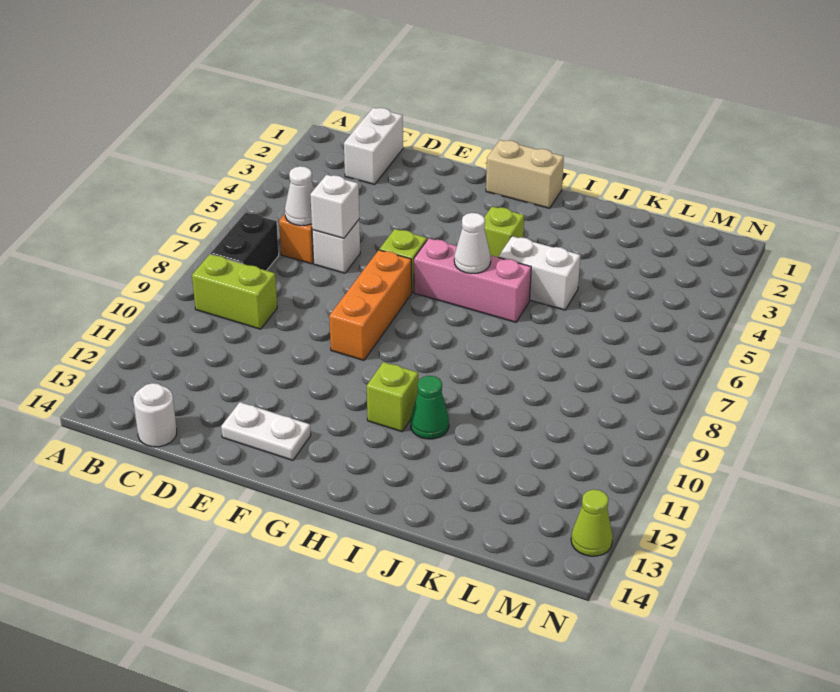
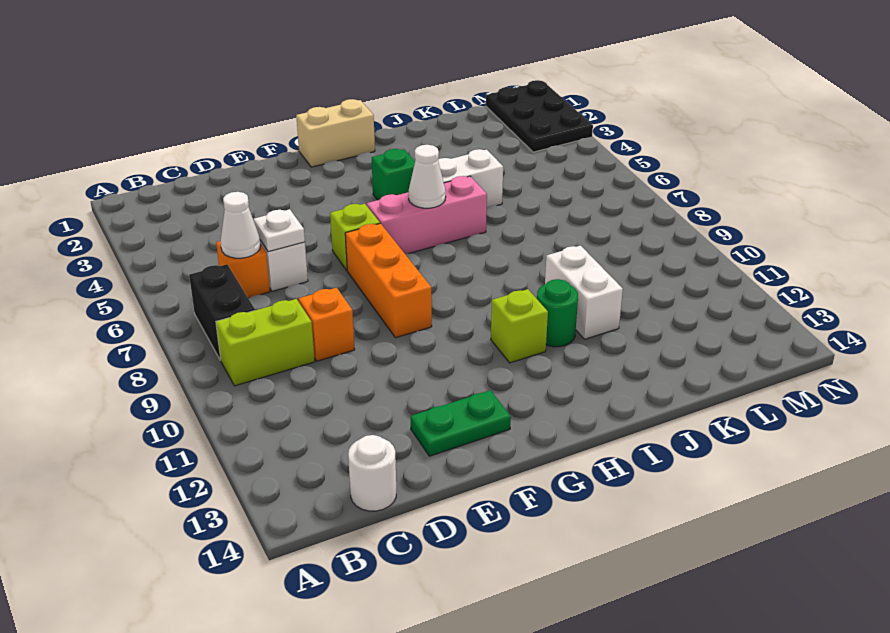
white brick C1:C2 level 1 -> white brick J10:J11 level 1
white brick D6 level 2 -> white plate D6 level 2
none -> orange brick D9 level 1
white plate E13:F13 level 1 -> green plate E13:F13 level 1
lime brick H4 level 1 -> green brick H4 level 1
green cone I11 level 1 -> green round brick I11 level 1
none -> black plate M1:N3 level 1
lime cone N13 level 1 -> none

